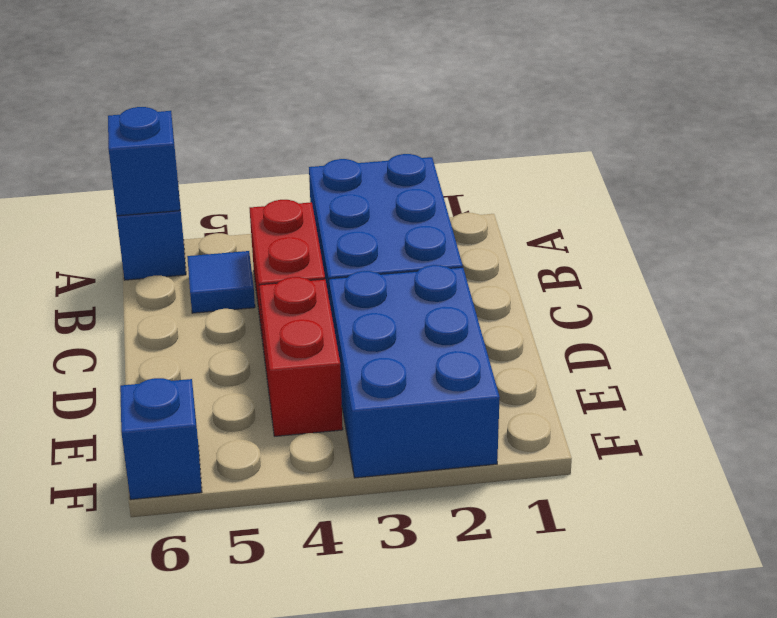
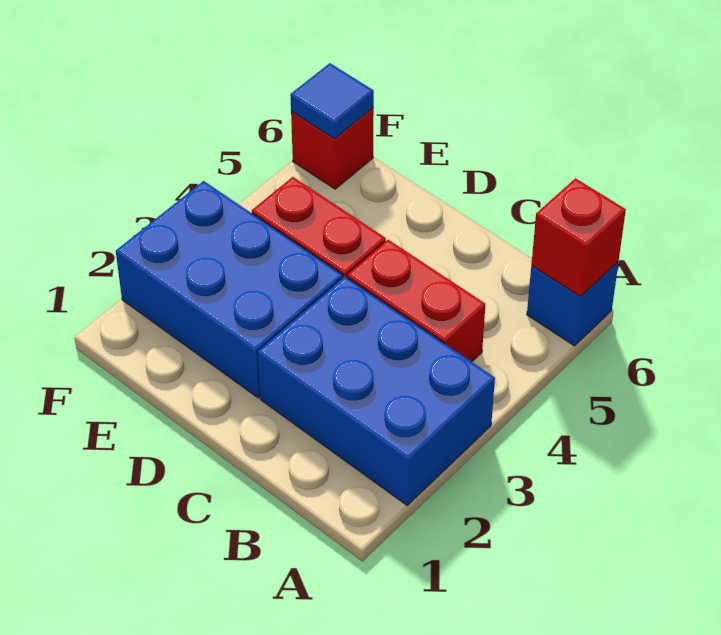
blue brick A6 level 2 -> red brick A6 level 2
blue tile B5 level 1 -> blue tile F6 level 2
blue brick F6 level 1 -> red brick F6 level 1

